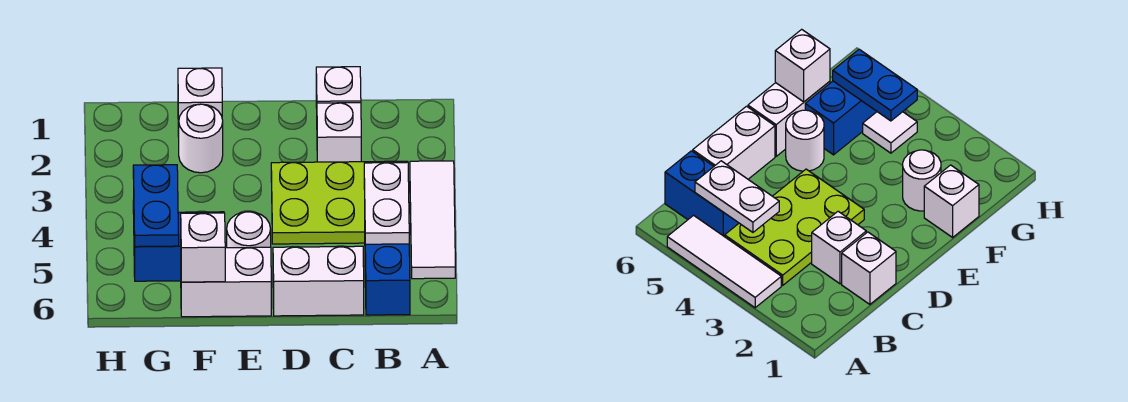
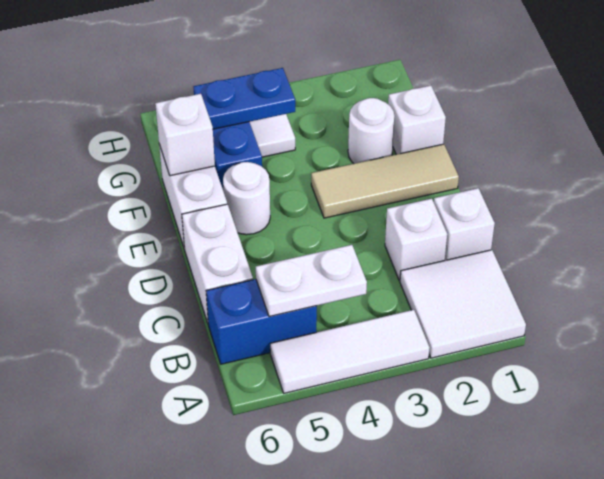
none -> white tile A1:B2 level 1
lime plate B3:D4 level 1 -> none
none -> tan tile E1:E3 level 1

